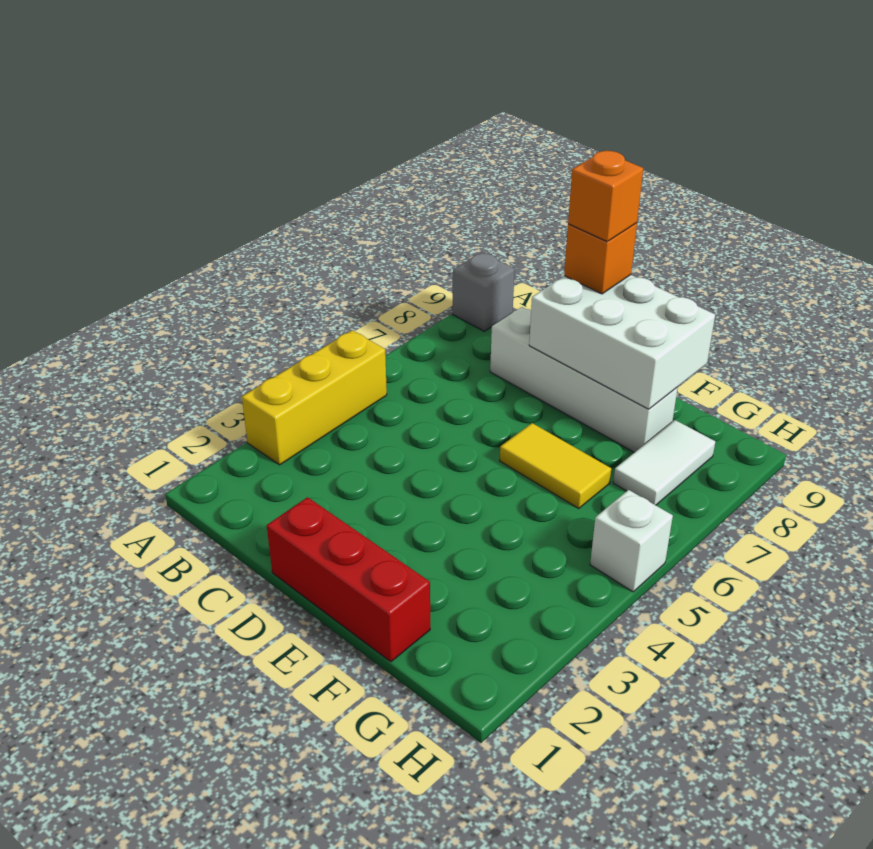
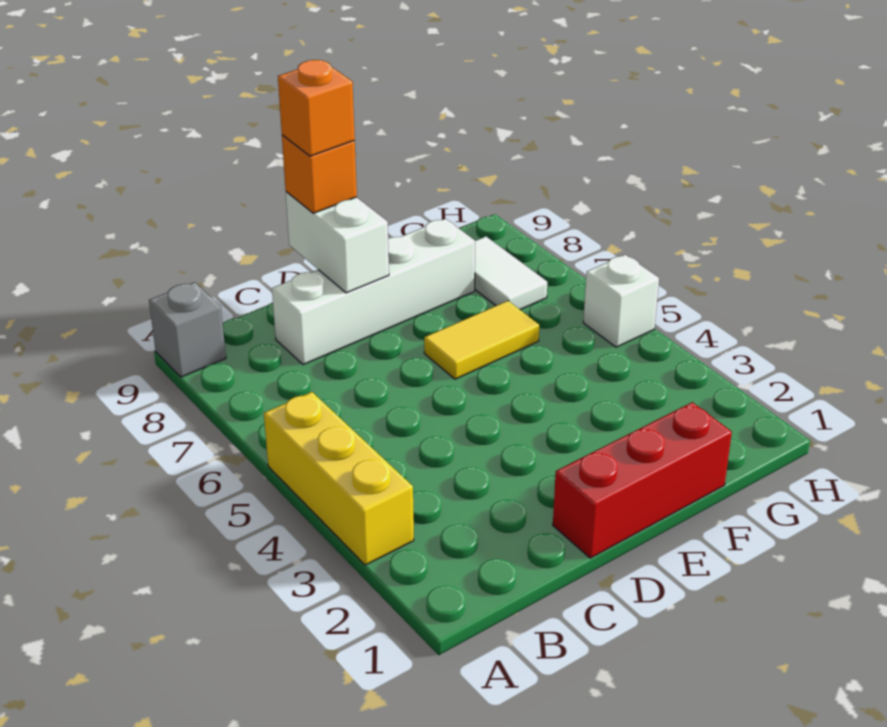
white brick D8:F9 level 2 -> white brick D8:D9 level 2

